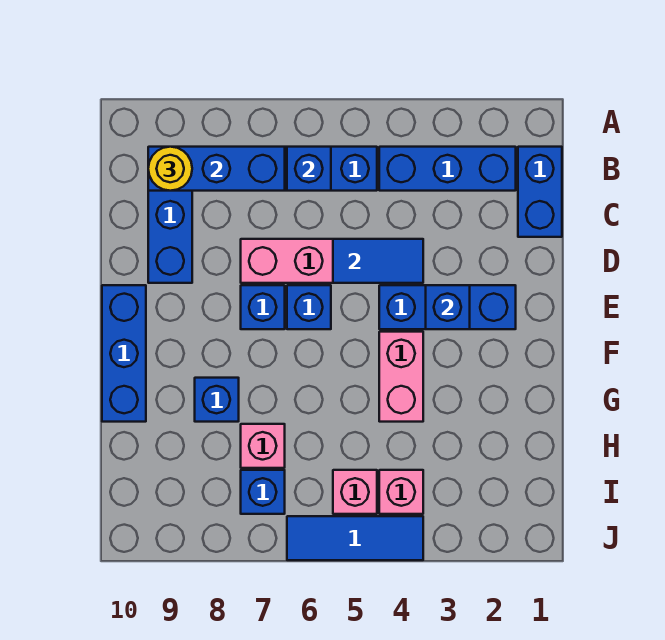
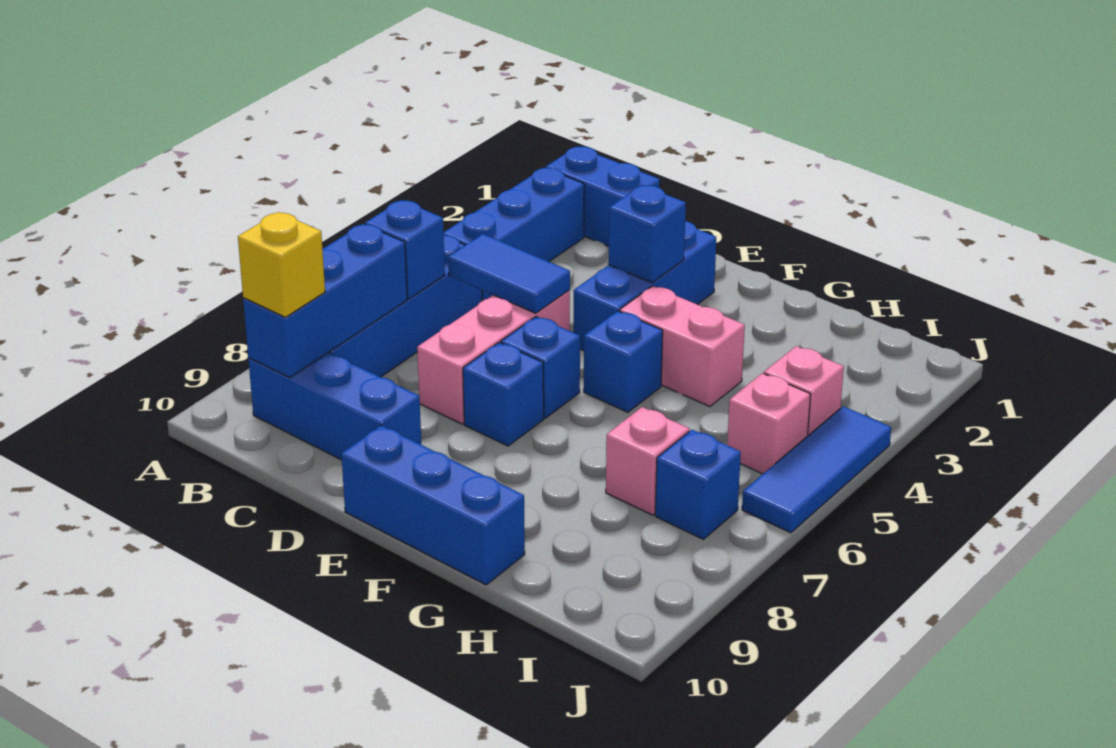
yellow round brick B9 level 3 -> yellow brick B9 level 3
blue tile D4:D5 level 2 -> blue tile C5:D5 level 2
blue brick G8 level 1 -> blue brick F5 level 1

